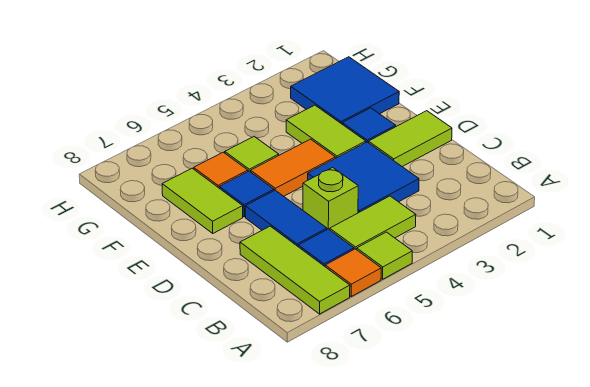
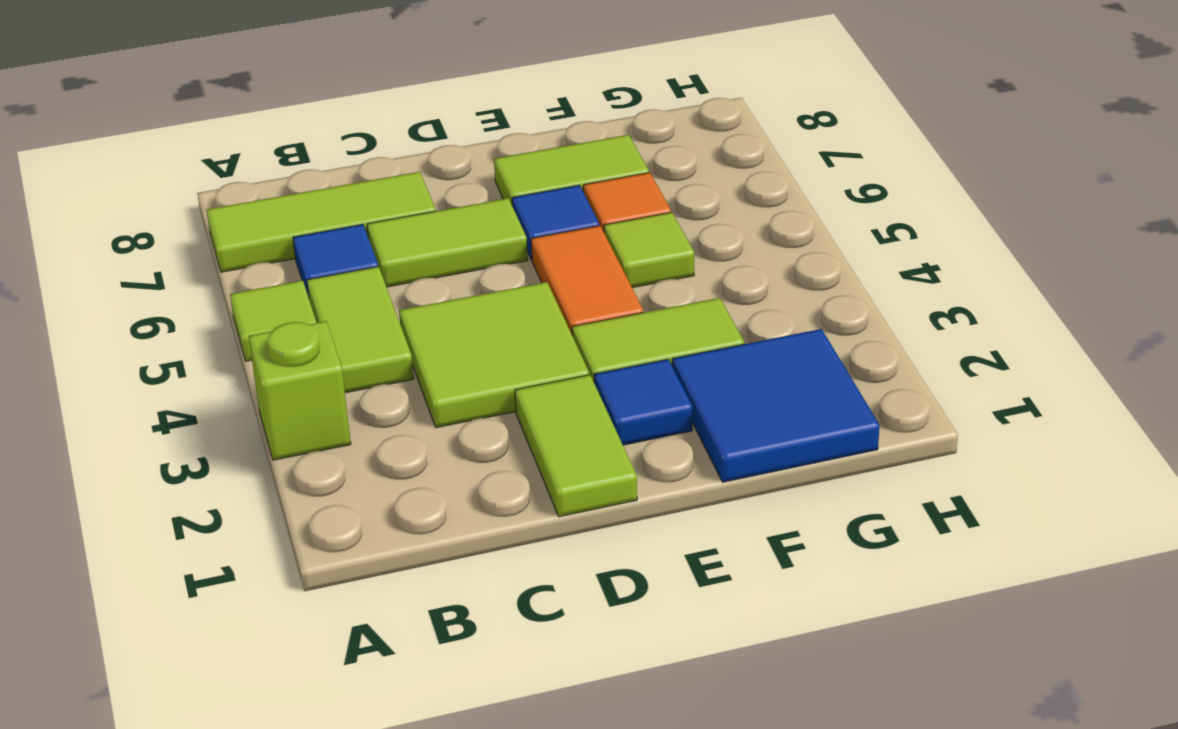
orange tile A6 level 1 -> none
blue tile C3:D4 level 1 -> lime tile C3:D4 level 1
lime brick C5 level 1 -> lime brick A3 level 1
blue tile C6:D6 level 1 -> lime tile C6:D6 level 1

